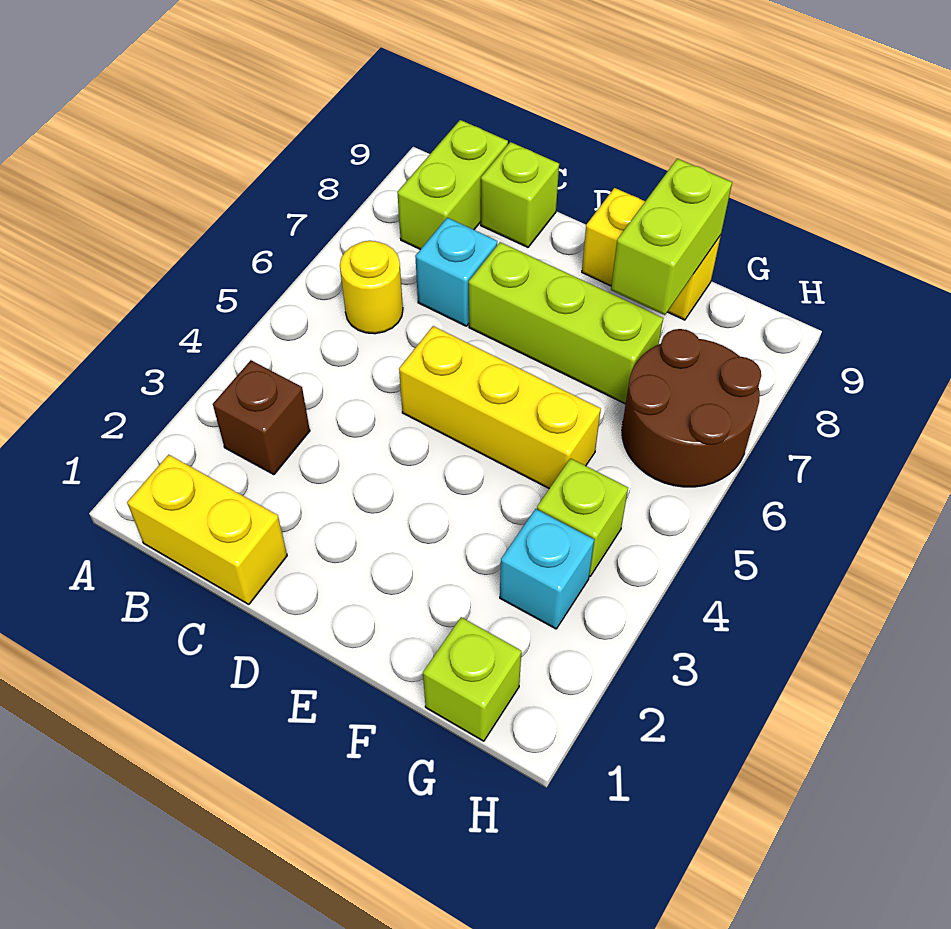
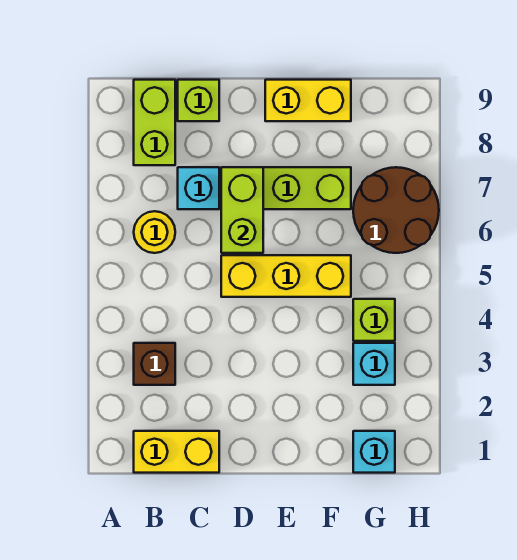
lime brick F8:F9 level 2 -> lime brick D6:D7 level 2
lime brick G1 level 1 -> cyan brick G1 level 1

